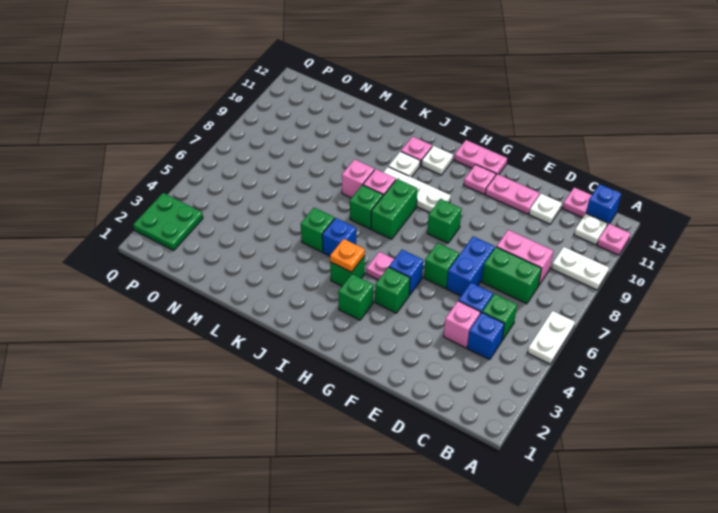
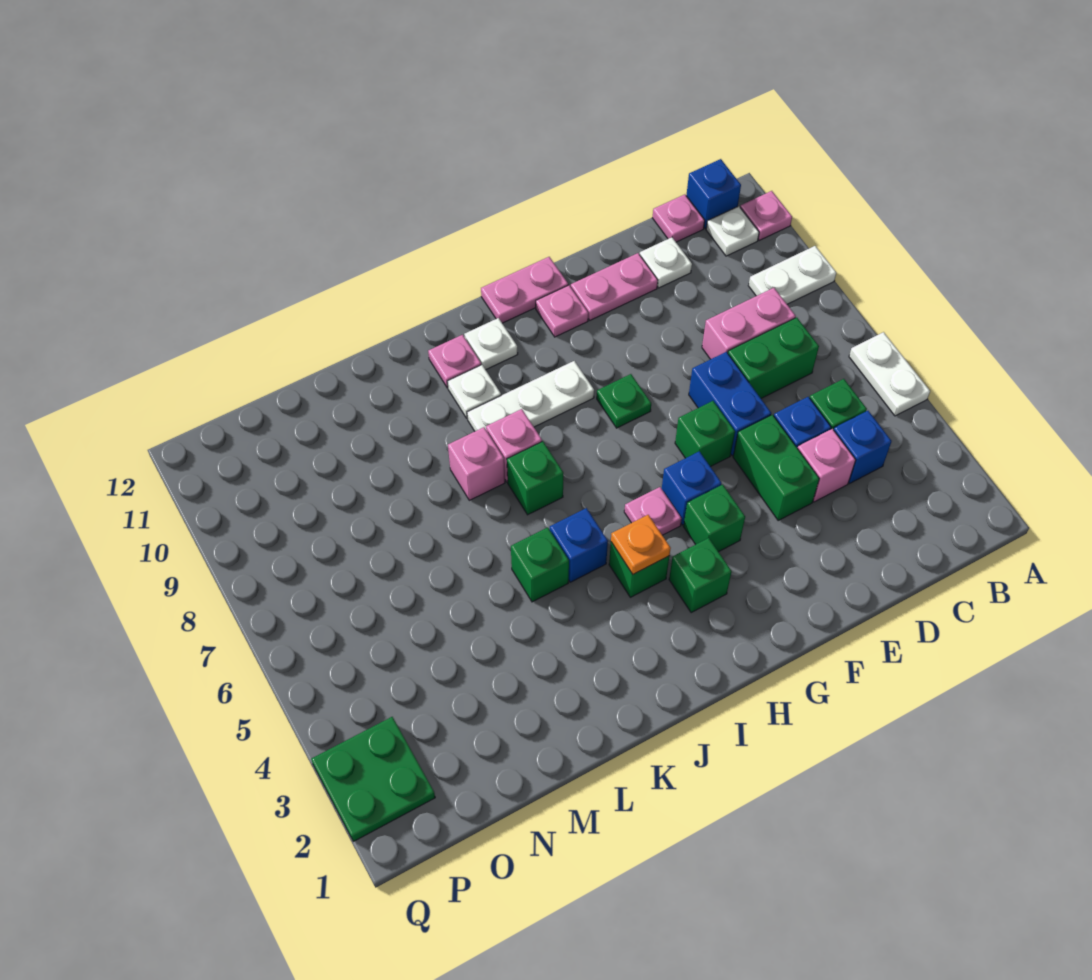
green brick G8 level 1 -> green plate G8 level 1
green brick I7:I8 level 1 -> green brick E4:E5 level 1

